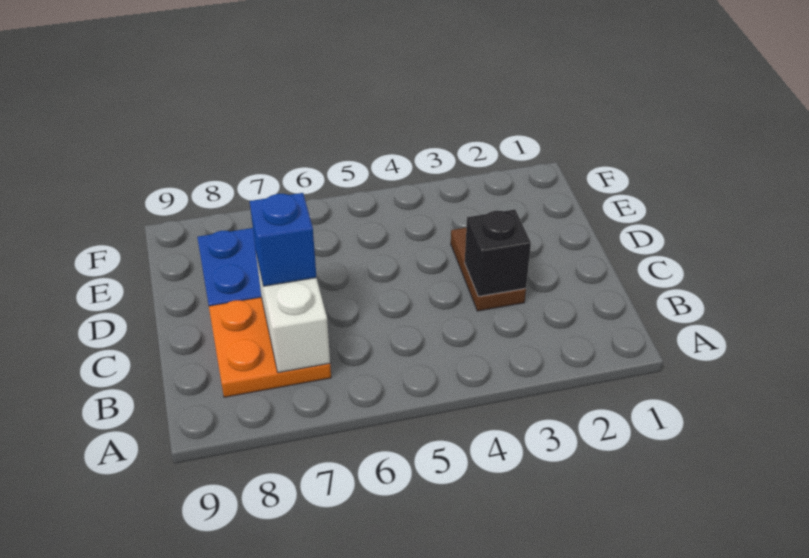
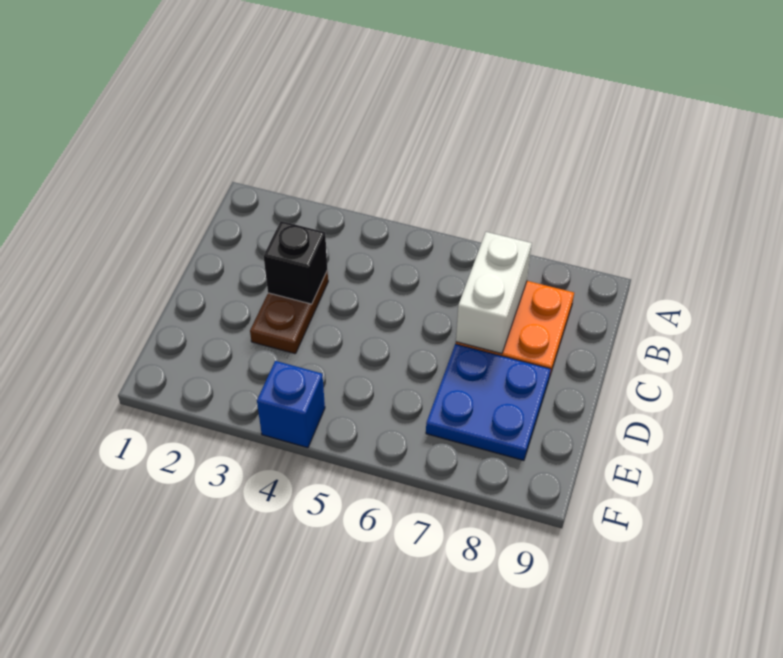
blue brick C7 level 3 -> blue brick F4 level 1

